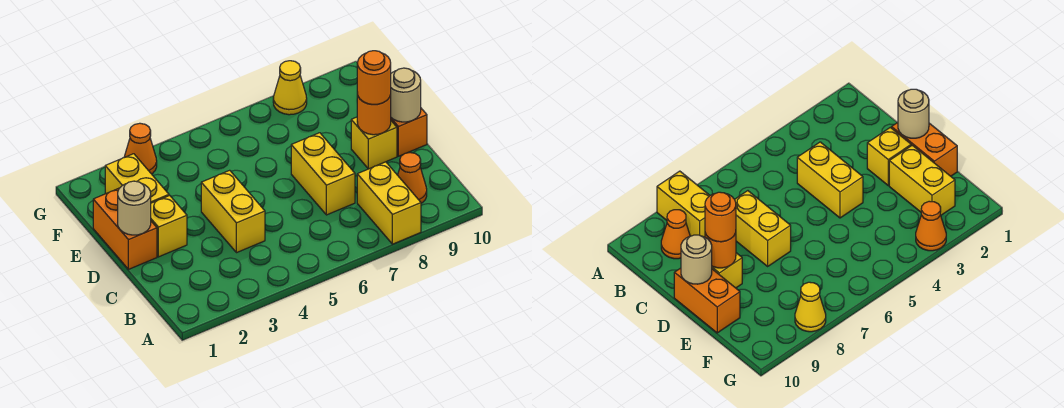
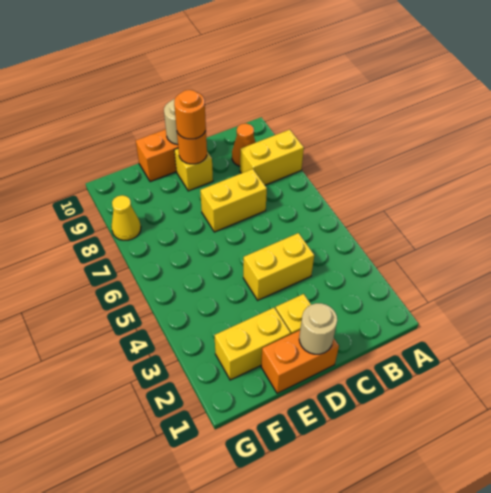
orange cone G3 level 1 -> none

